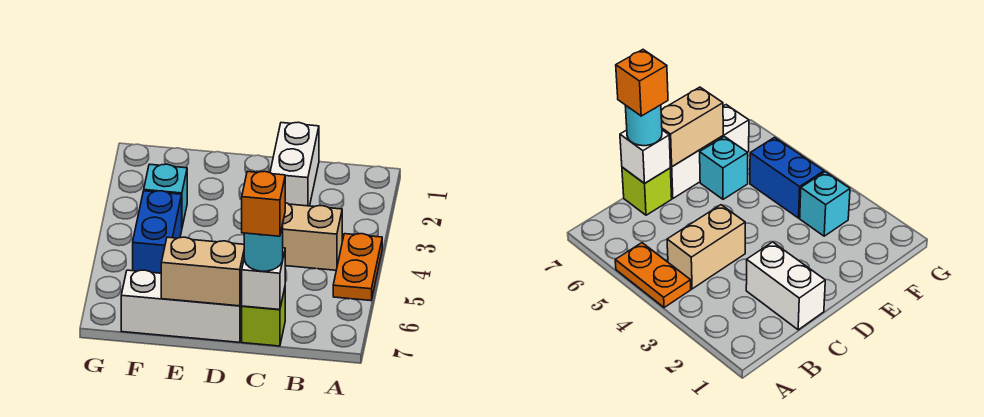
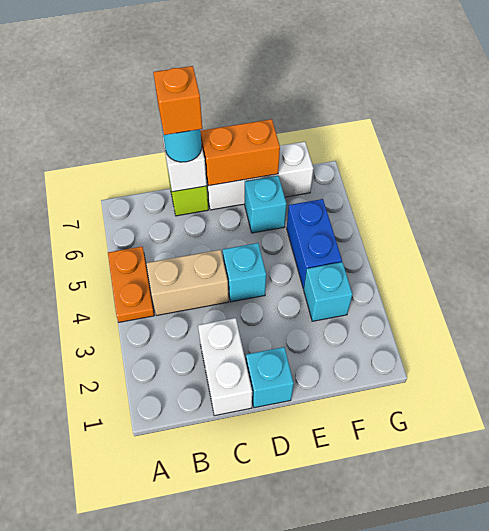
none -> cyan brick D1 level 1
none -> cyan brick D4 level 1
tan brick D7:E7 level 2 -> orange brick D7:E7 level 2

